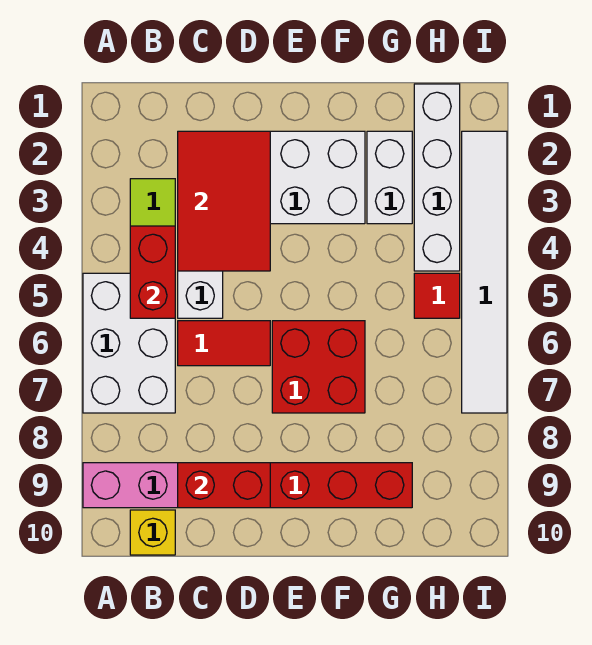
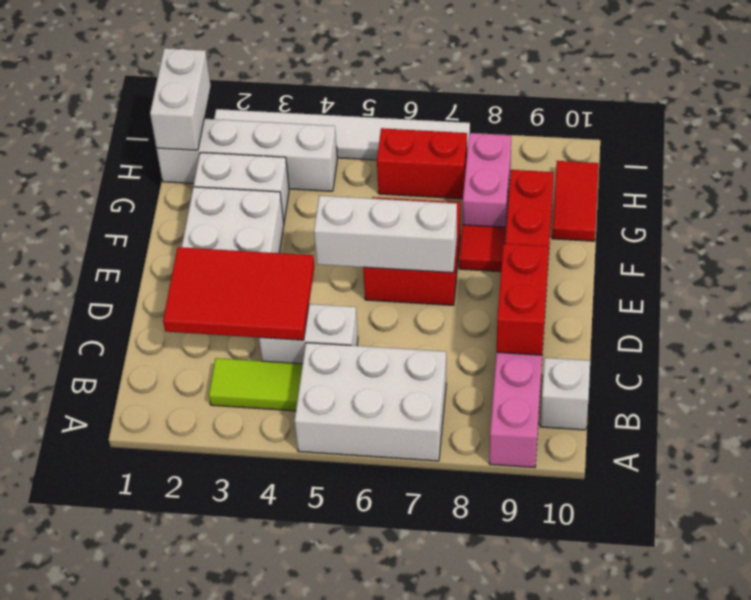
red brick B4:B5 level 2 -> red brick H6:H7 level 1
yellow brick B10 level 1 -> white brick B10 level 1
red tile C6:D6 level 1 -> red tile G10:H10 level 1
none -> white brick E5:E7 level 2
none -> pink brick G8:H8 level 1
none -> white brick H1:I1 level 2
red tile H5 level 1 -> red tile F8 level 1

